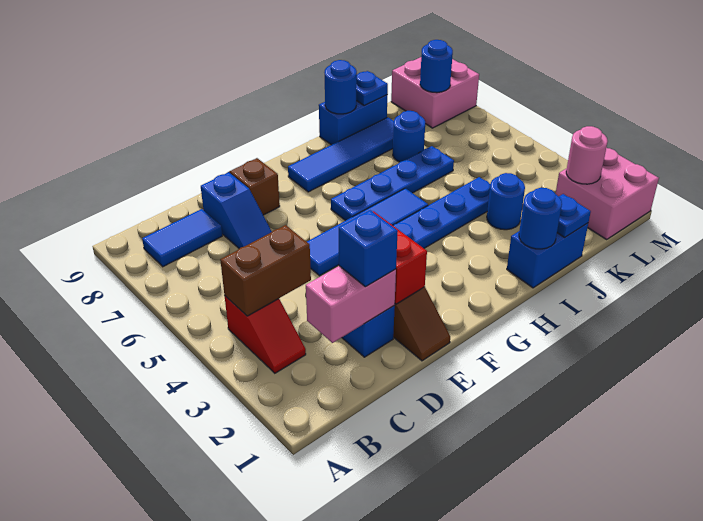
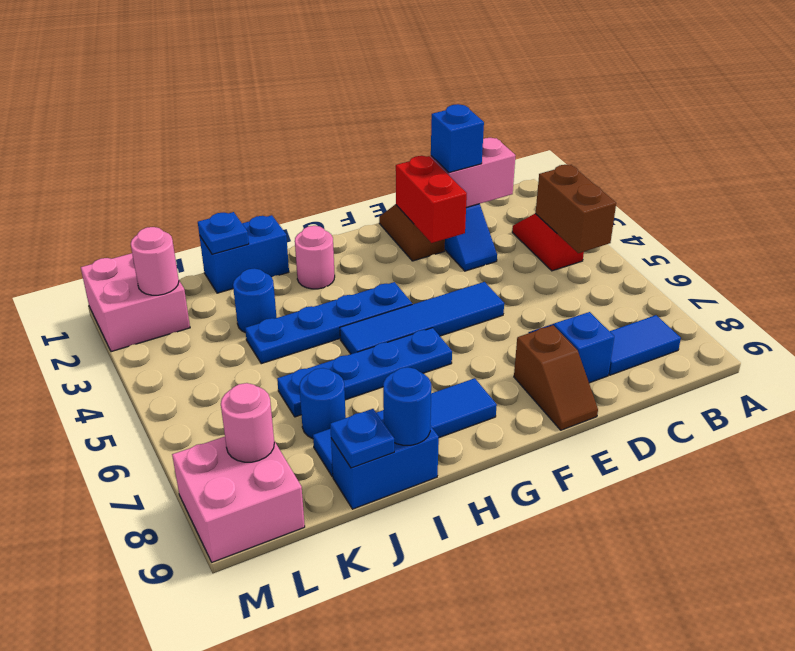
brown brick B4:C4 level 2 -> brown brick B4:B5 level 2
none -> pink round brick H2 level 1
blue round brick I1 level 2 -> none
blue round brick L8 level 2 -> pink round brick L8 level 2

